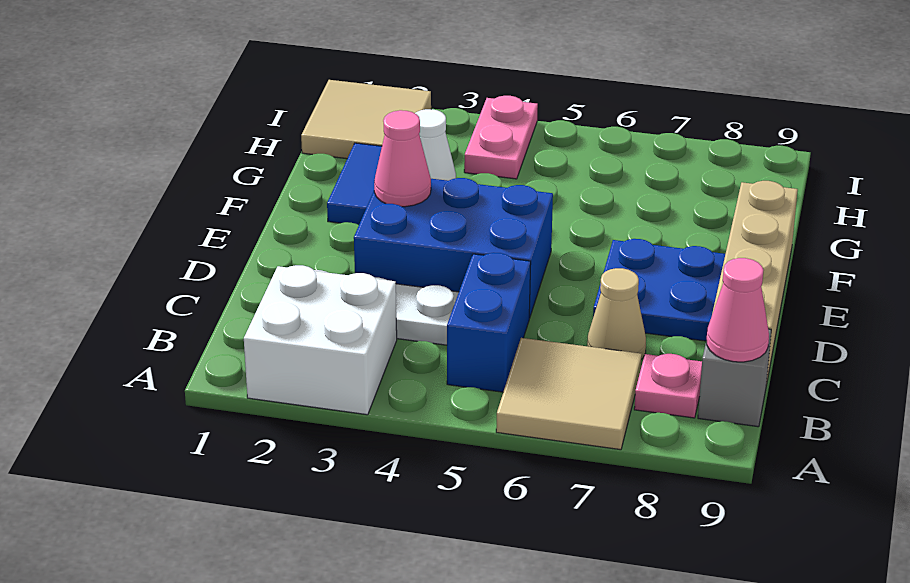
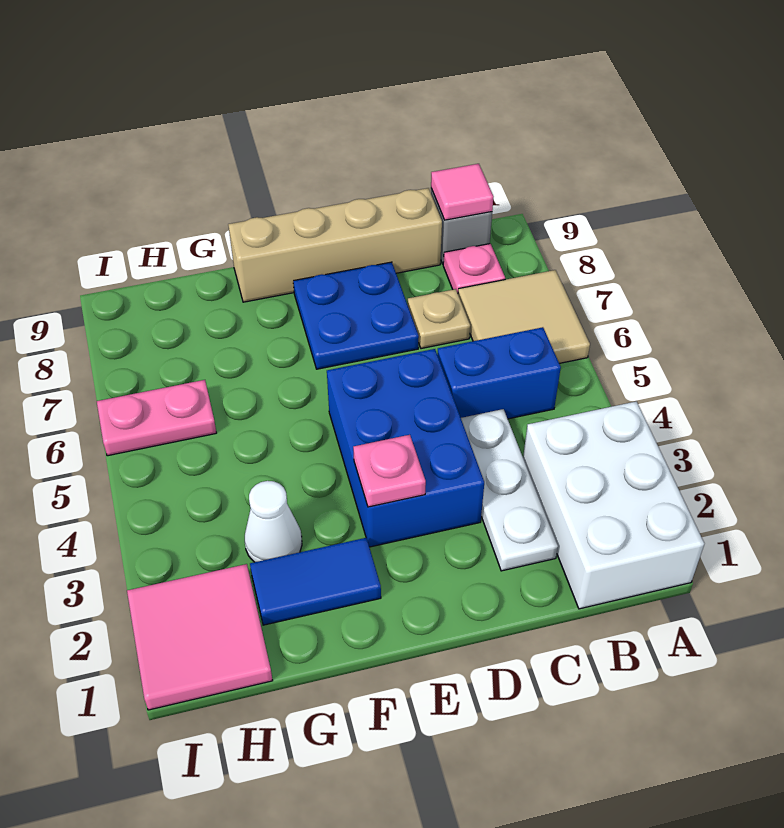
white brick A2:B3 level 1 -> white brick A1:B3 level 1
pink cone B9 level 2 -> pink tile B9 level 2
tan cone C7 level 1 -> tan plate C7 level 1
pink cone E3 level 2 -> pink plate E3 level 2
tan tile H1:I2 level 1 -> pink tile H1:I2 level 1
pink plate H4:I4 level 1 -> pink plate H6:I6 level 1

